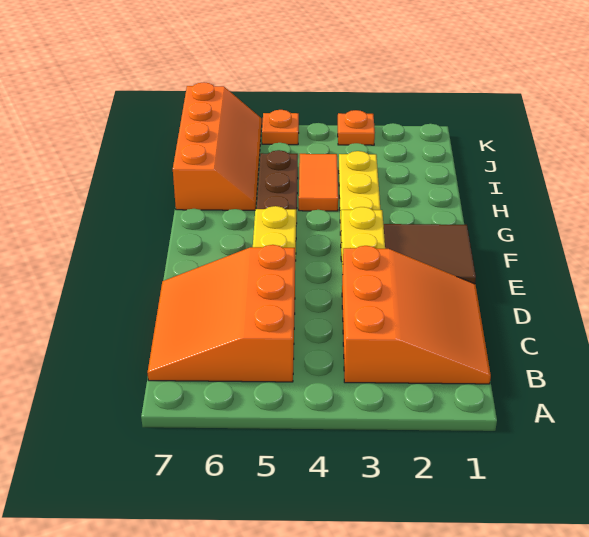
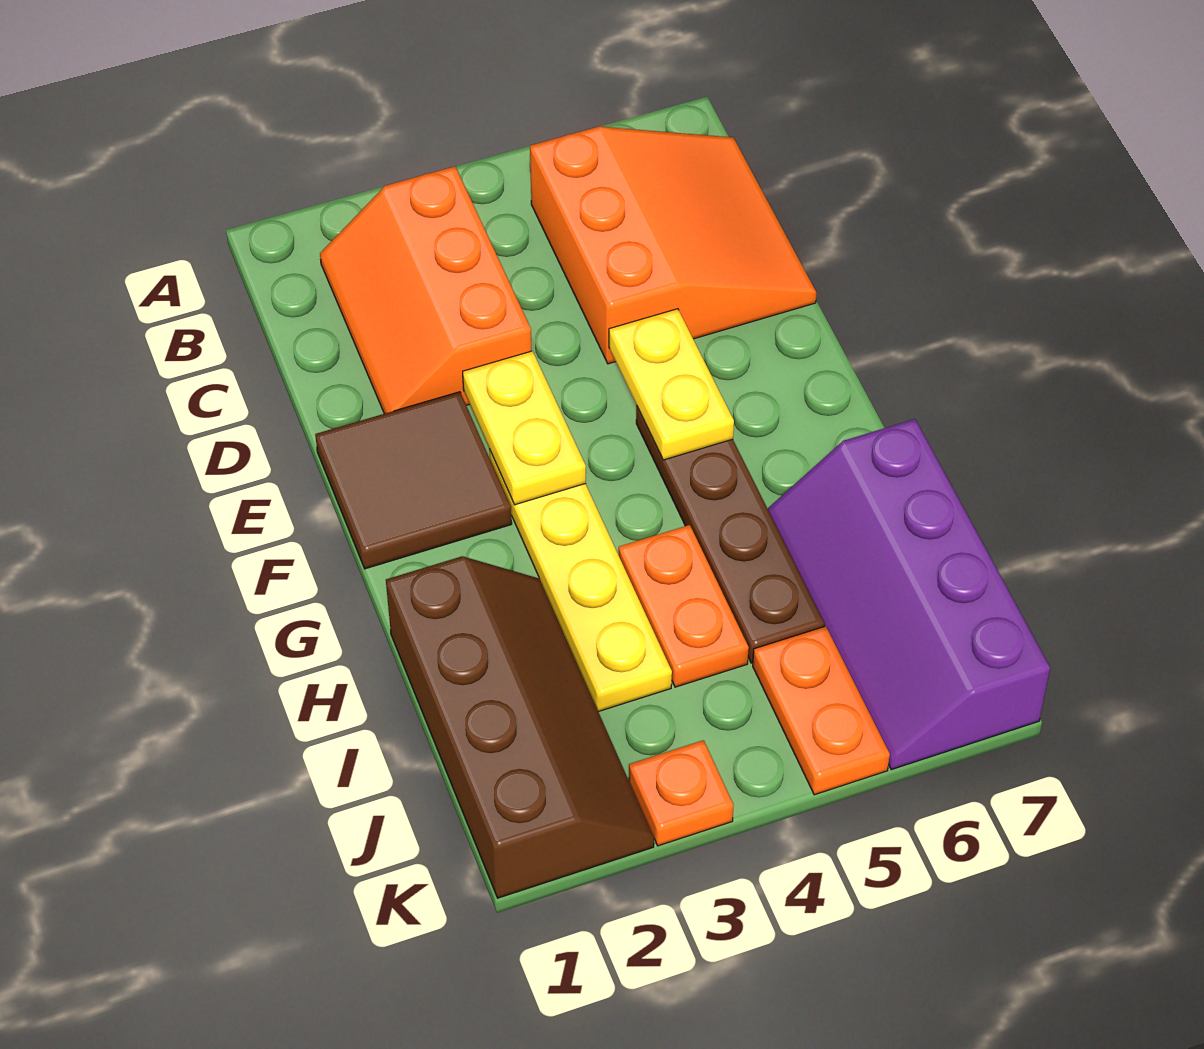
orange slope B1:D3 level 1 top 3 -> orange slope B2:D3 level 1 top 3
none -> brown slope H1:K2 level 1 top 1
orange tile H4:I4 level 1 -> orange plate H4:I4 level 1
orange slope H6:K7 level 1 top 7 -> purple slope H6:K7 level 1 top 7
orange plate K5 level 1 -> orange plate J5:K5 level 1

